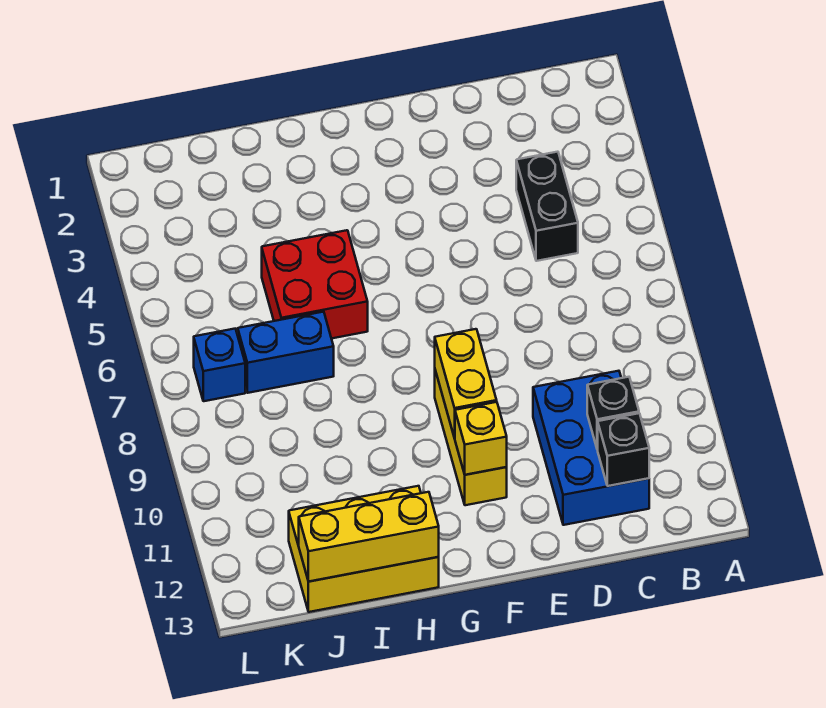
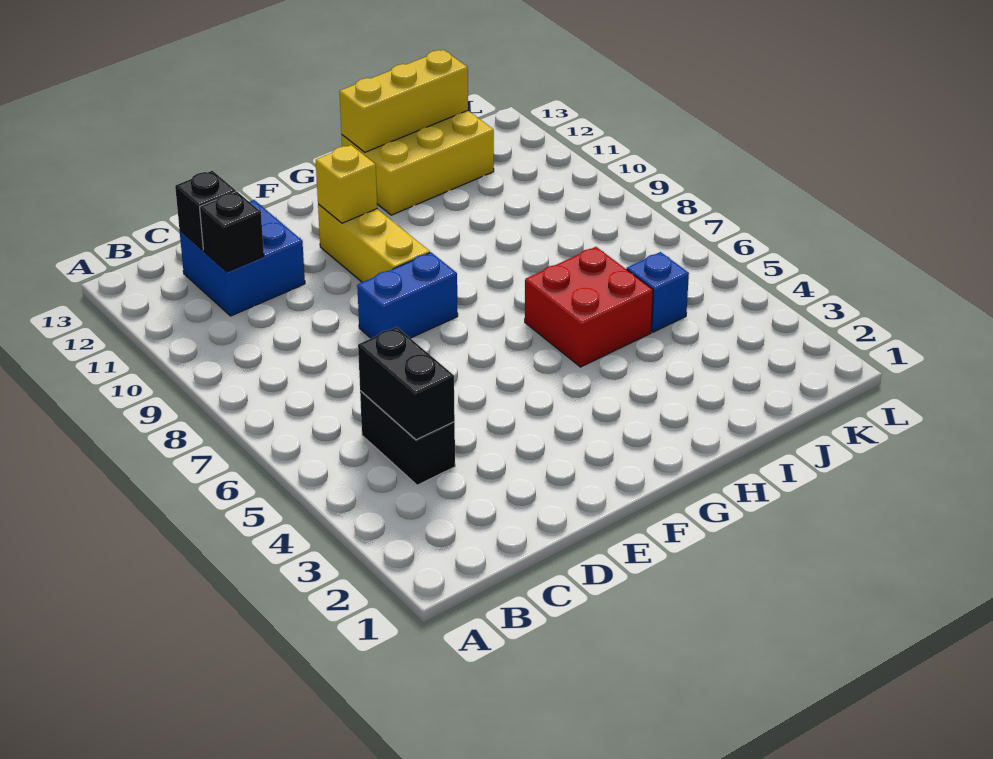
none -> black brick C4:C5 level 2
blue brick C10:D12 level 1 -> blue brick C11:D12 level 1
yellow brick F9:F10 level 2 -> none
blue brick I7:J7 level 1 -> blue brick E8:F8 level 1
blue brick K7 level 1 -> blue brick J5 level 1

